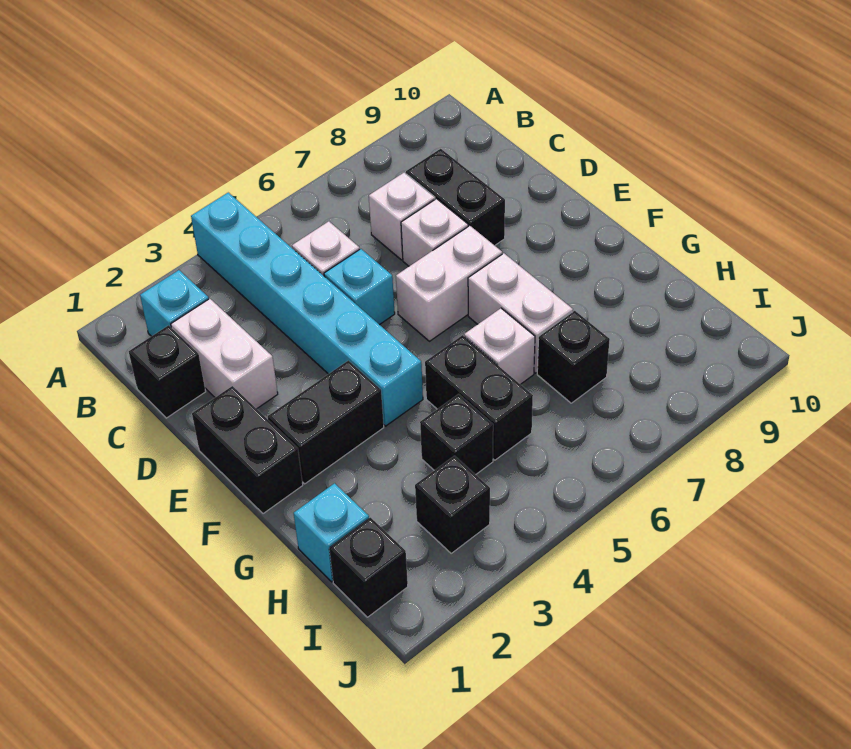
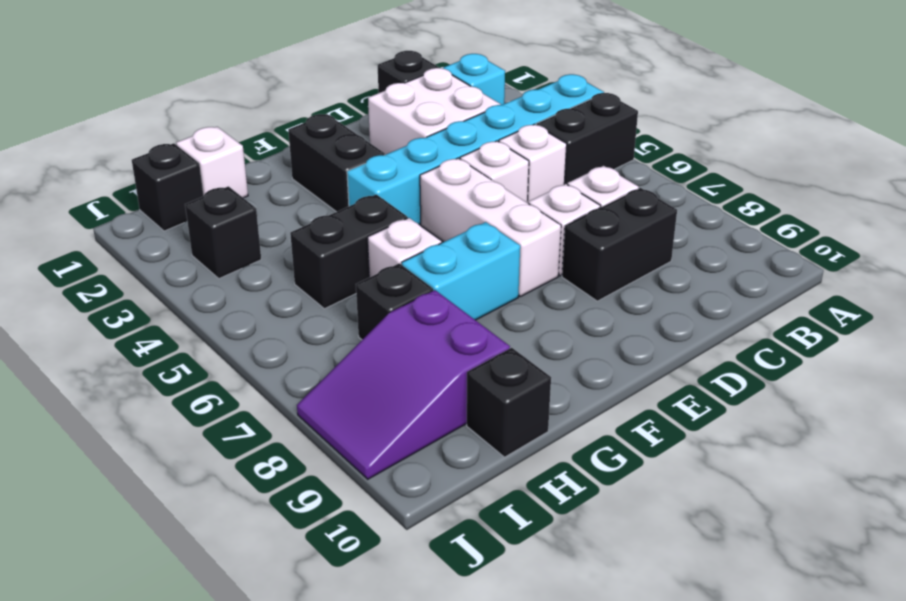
white brick C2:D2 level 1 -> white brick C2:D3 level 1
cyan brick D5 level 1 -> white brick D5 level 1
black brick E1:F1 level 1 -> black brick A5:B5 level 1
white brick E6:E7 level 1 -> white brick E5:E7 level 1
white brick F7:G7 level 1 -> cyan brick F7:G7 level 1
cyan brick H1 level 1 -> white brick H1 level 1
black brick H4 level 1 -> black brick H10 level 1
none -> purple slope H8:J9 level 1 top H

